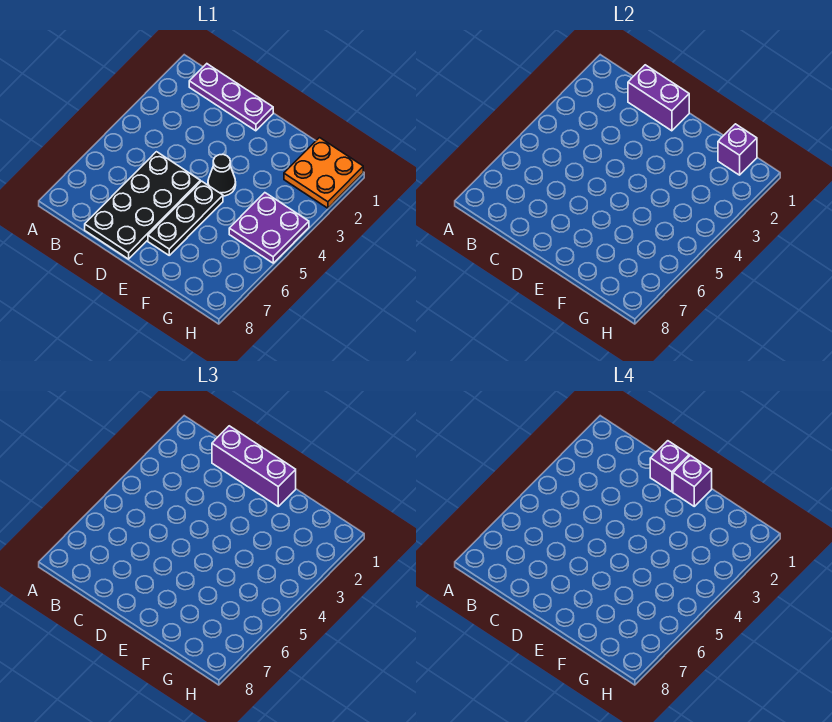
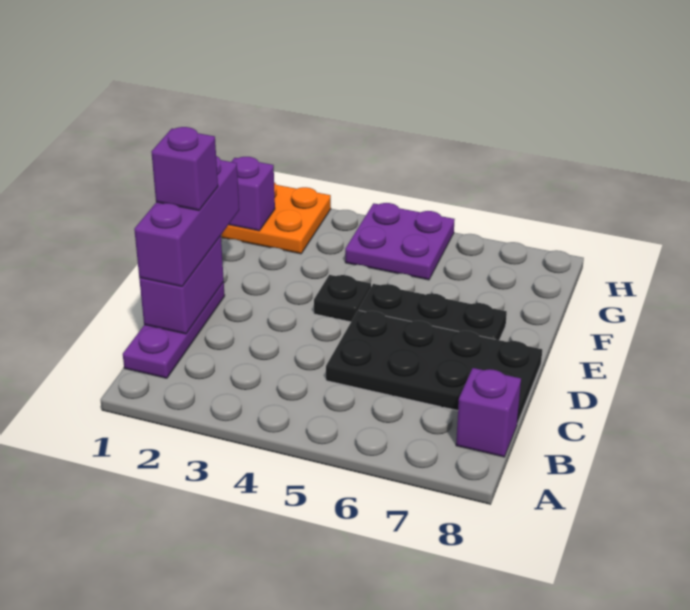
purple brick E1 level 4 -> purple brick B8 level 1
black cone E4 level 1 -> black plate E4 level 1

